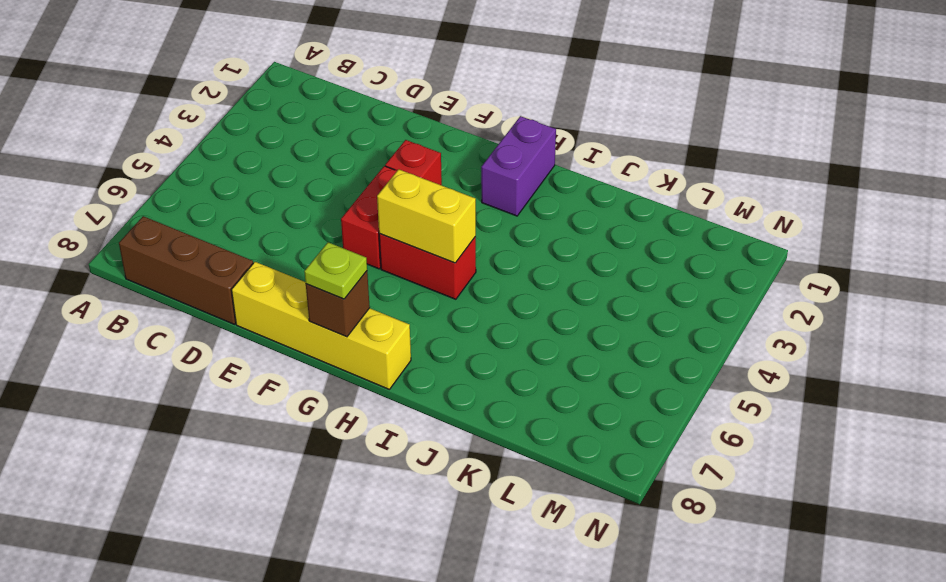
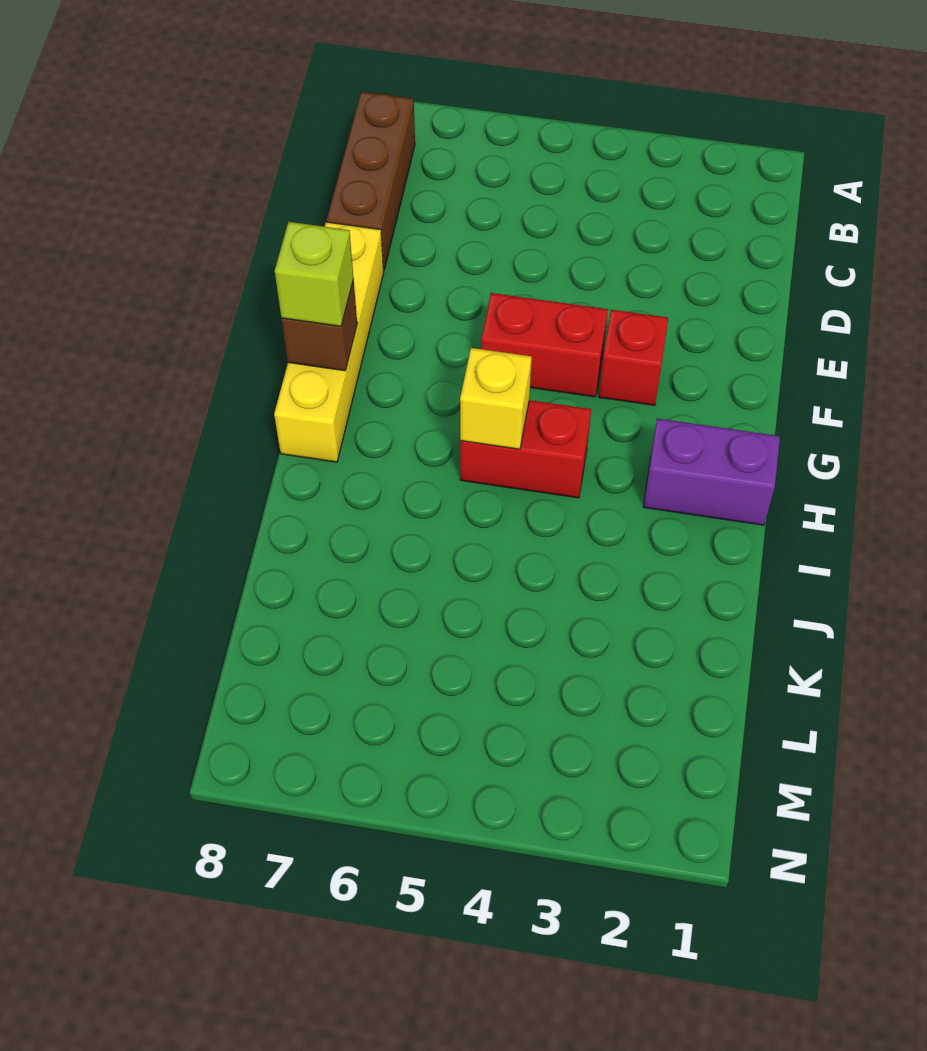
red brick G5:H5 level 1 -> red brick H4:H5 level 1
yellow brick G5:H5 level 2 -> yellow brick H5 level 2
lime plate G8 level 3 -> lime brick G8 level 3

